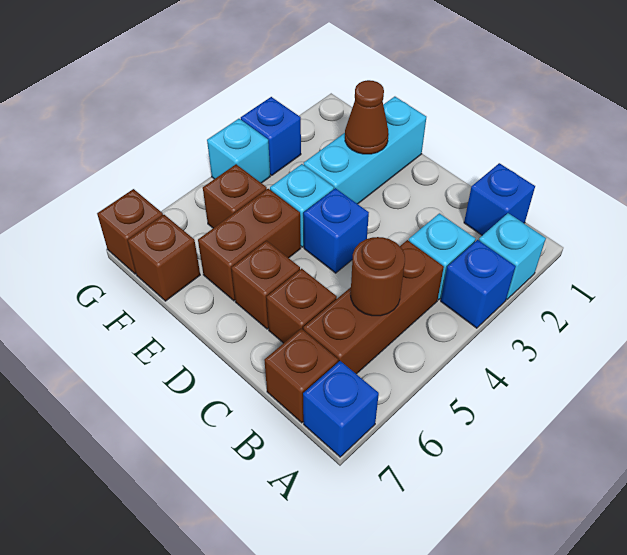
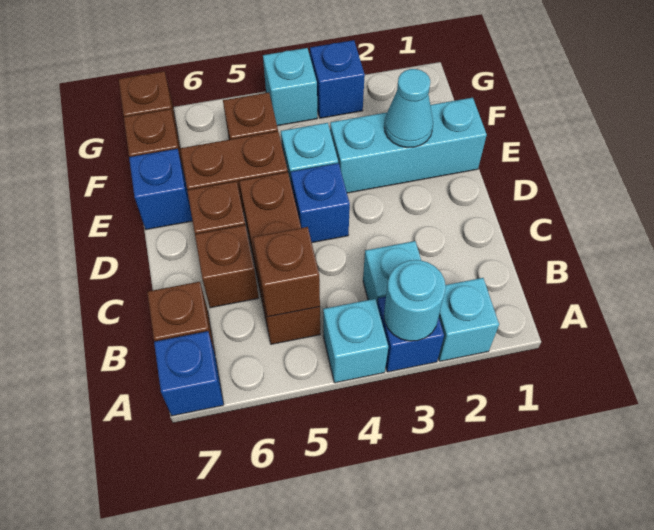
none -> cyan round brick A3 level 2
none -> cyan brick A4 level 1
blue brick B1 level 1 -> blue brick E7 level 1
brown brick B4:B6 level 1 -> brown brick B5:D5 level 1
brown round brick B5 level 2 -> brown brick B5 level 2
brown cone E2 level 2 -> cyan cone E2 level 2

